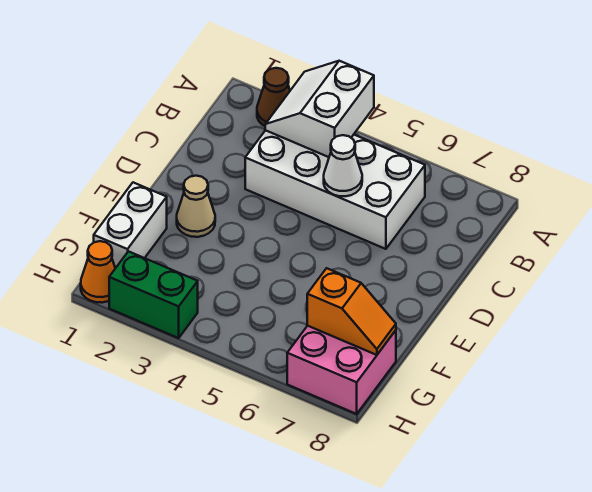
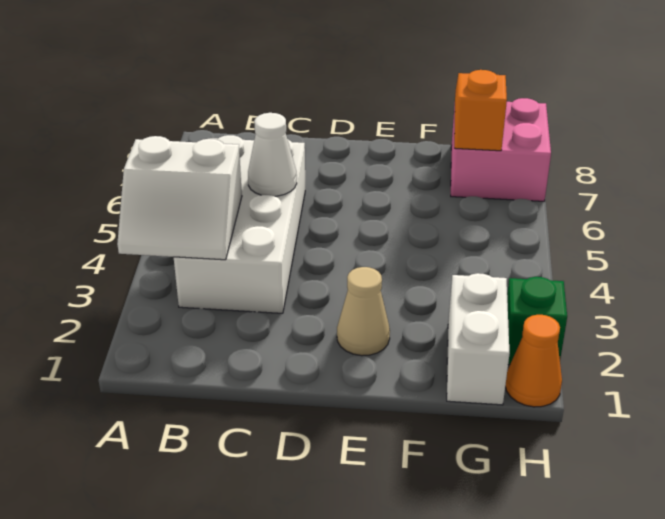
brown cone A2 level 1 -> none
white brick F1:G1 level 1 -> white brick G1:G2 level 1
green brick H2:H3 level 1 -> green brick H2 level 1

